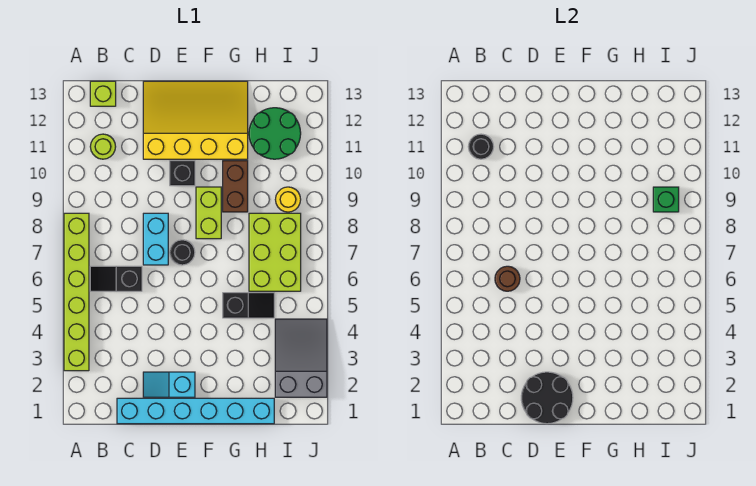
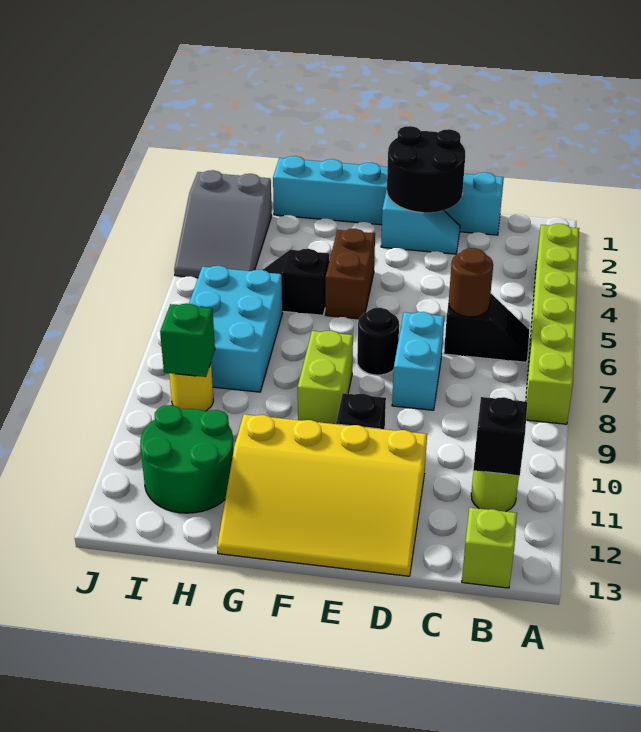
black round brick B11 level 2 -> black brick B11 level 2
brown brick G9:G10 level 1 -> brown brick F4:F5 level 1
lime brick H6:I8 level 1 -> cyan brick H6:I8 level 1

